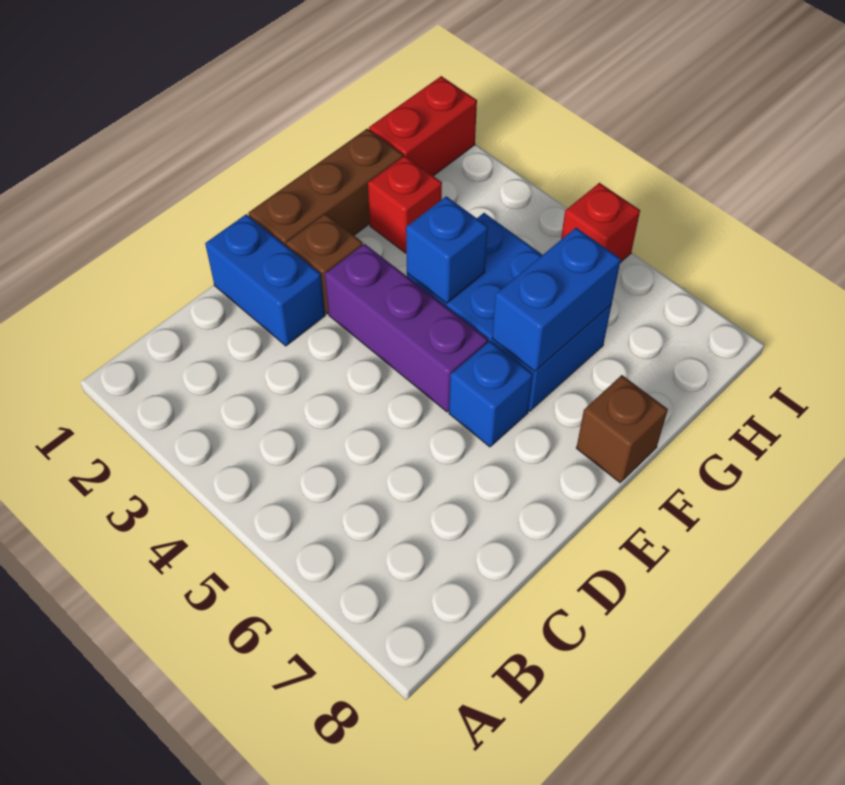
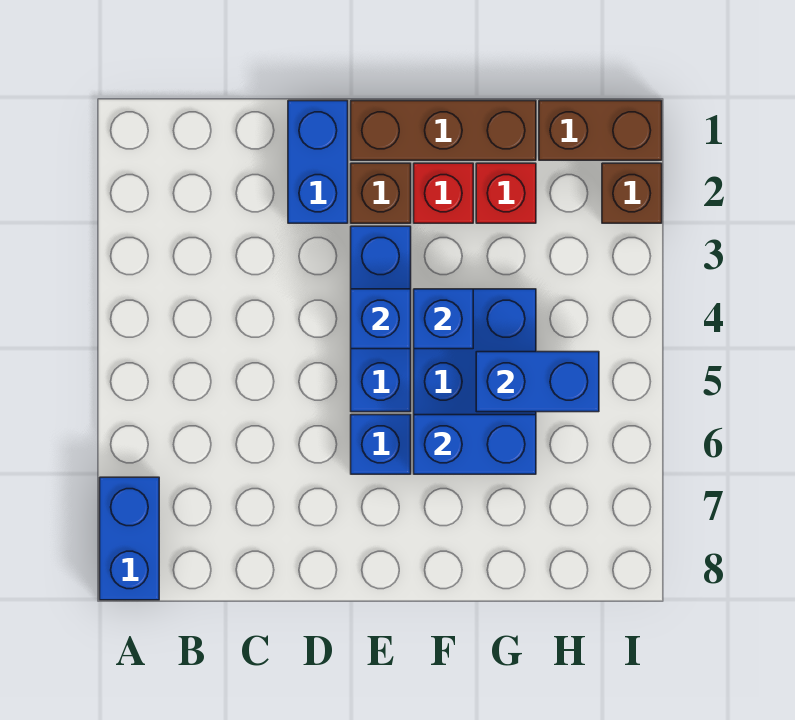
none -> blue brick A7:A8 level 1
purple brick E3:E5 level 1 -> blue brick E3:E5 level 1
none -> blue brick E4 level 2
brown brick F8 level 1 -> brown brick I2 level 1
none -> blue brick G5:H5 level 2
red brick H1:I1 level 1 -> brown brick H1:I1 level 1
red brick I5 level 1 -> red brick F2 level 1

